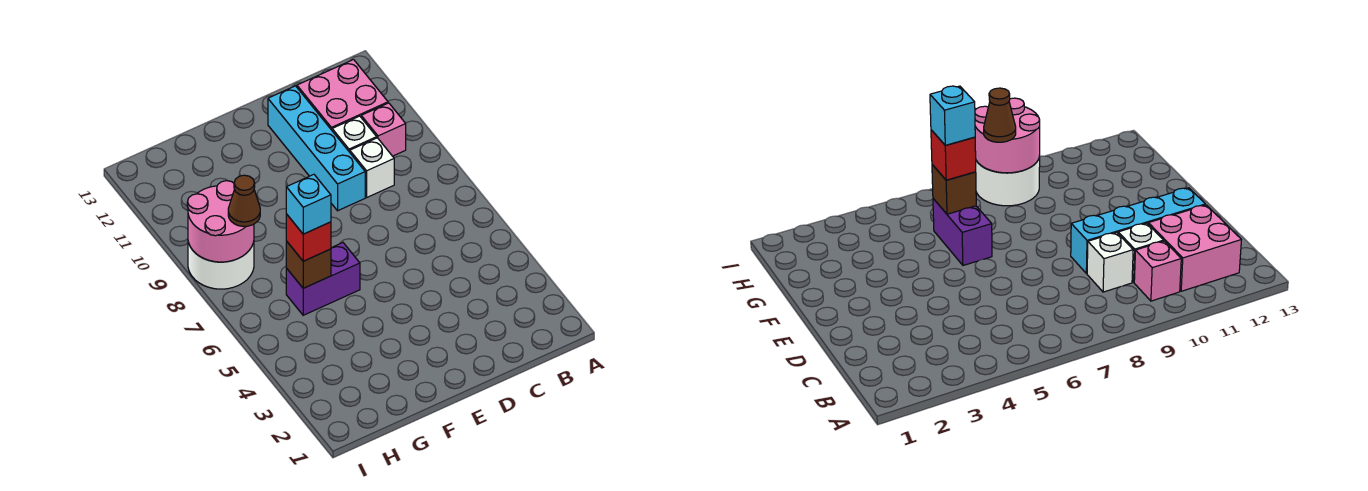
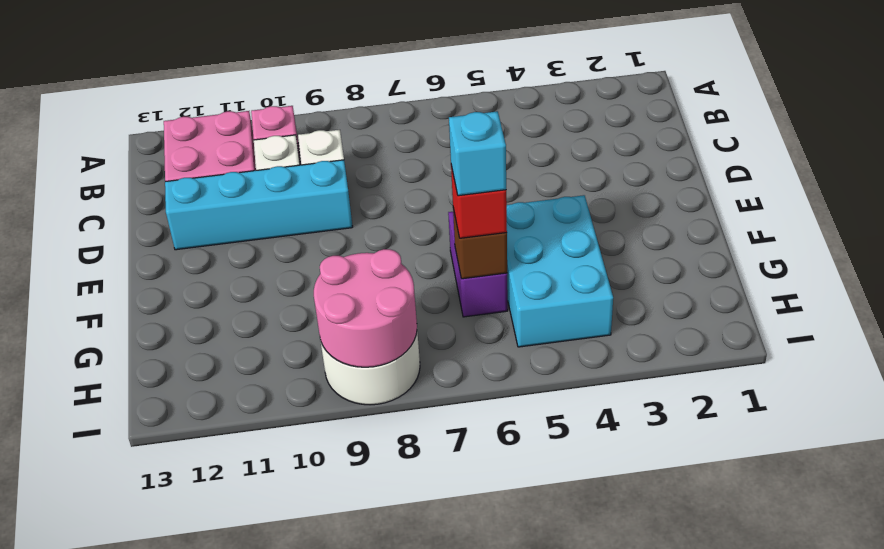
none -> cyan brick F4:H5 level 1
brown cone H8 level 3 -> none

